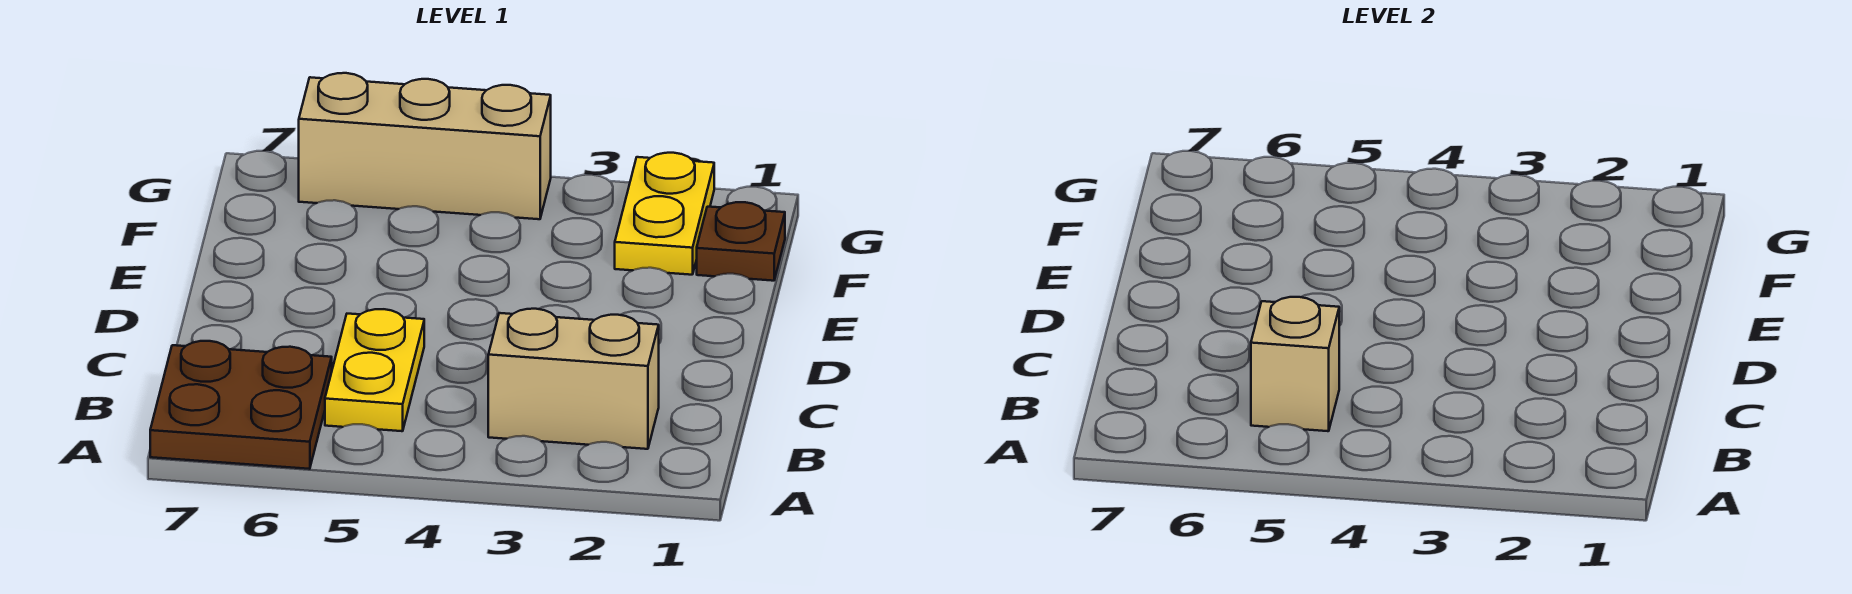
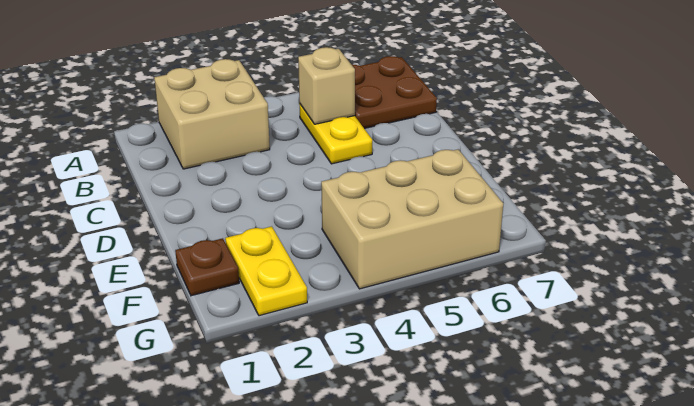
tan brick B2:B3 level 1 -> tan brick A2:B3 level 1
tan brick G4:G6 level 1 -> tan brick F4:G6 level 1

